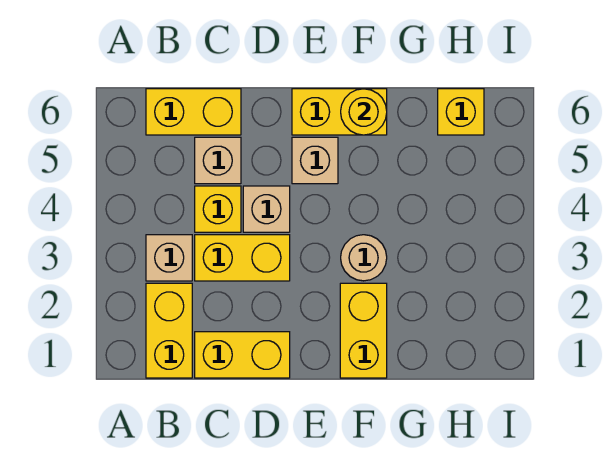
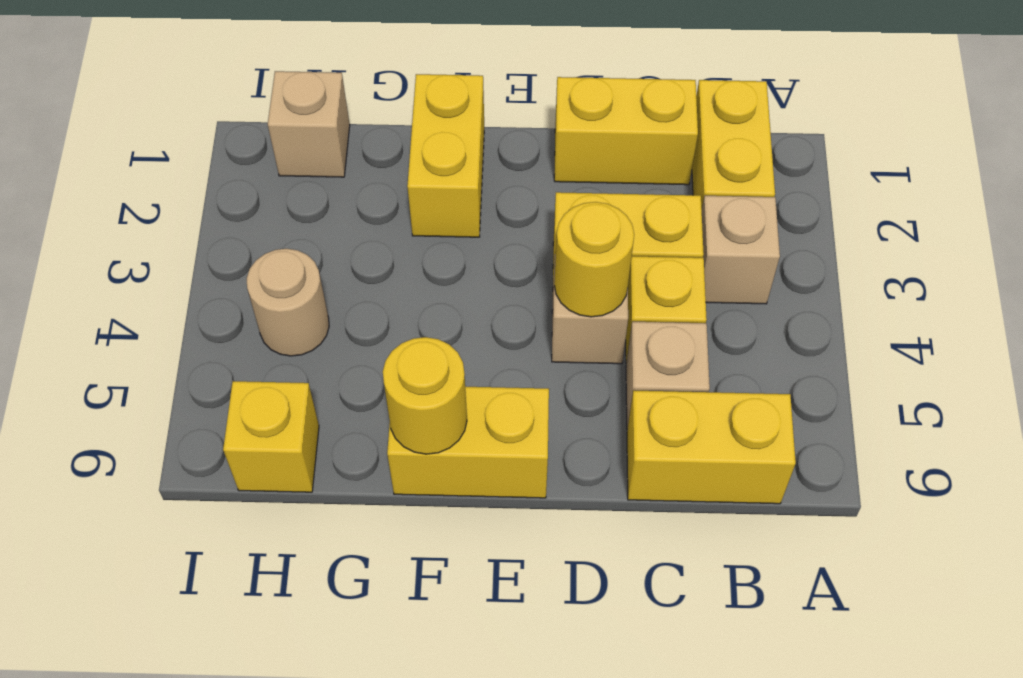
none -> yellow round brick D4 level 2
tan brick E5 level 1 -> tan brick H1 level 1
tan round brick F3 level 1 -> tan round brick H4 level 1

